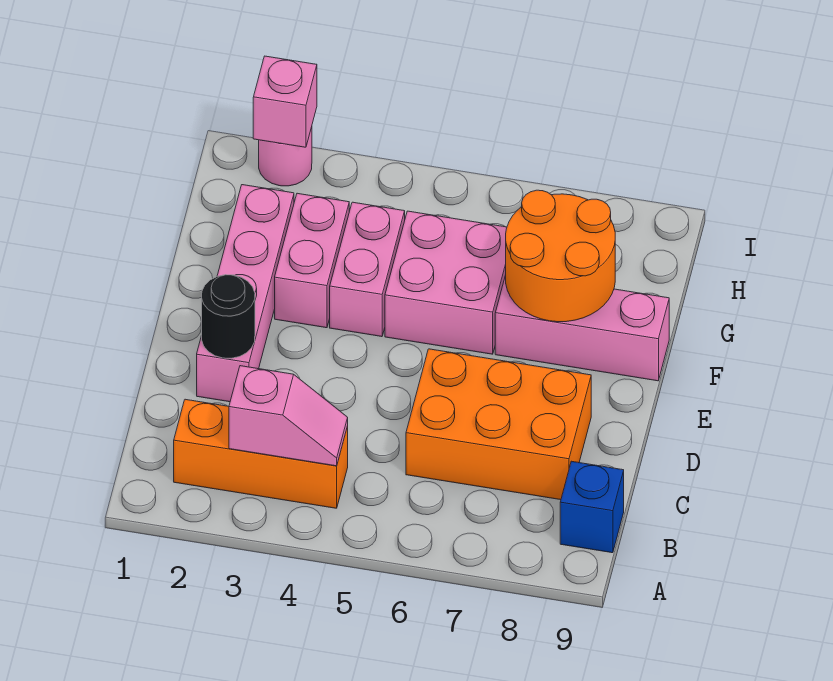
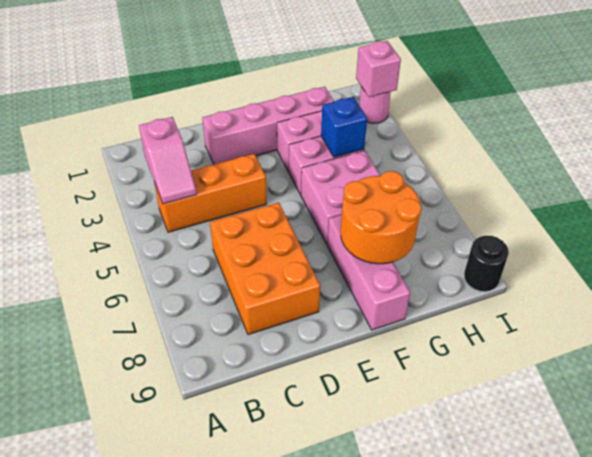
orange brick B2:B4 level 1 -> orange brick B4:D4 level 1
blue brick B9 level 1 -> blue brick G4 level 2
black round brick D2 level 2 -> black round brick I9 level 1

